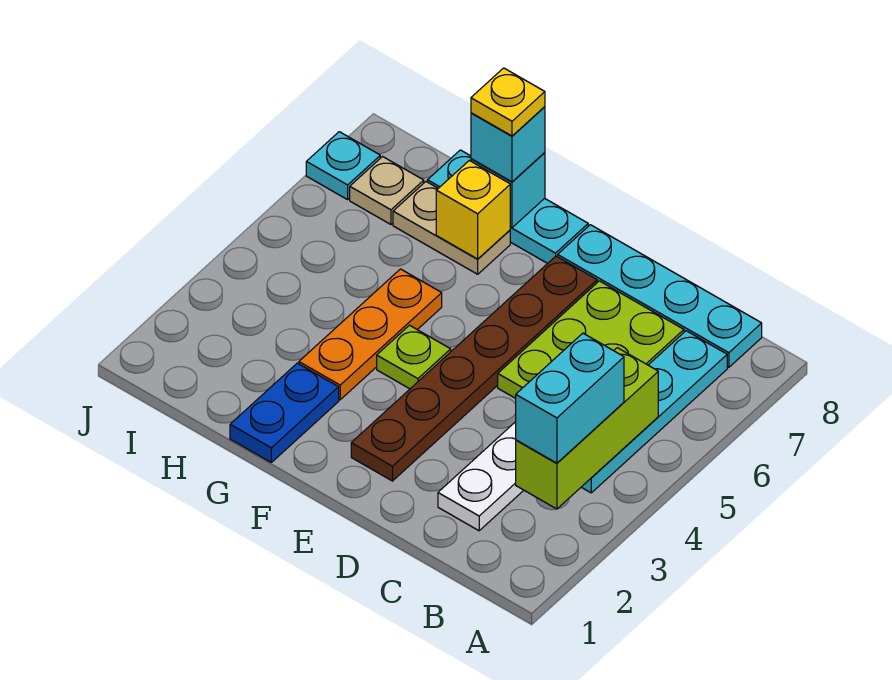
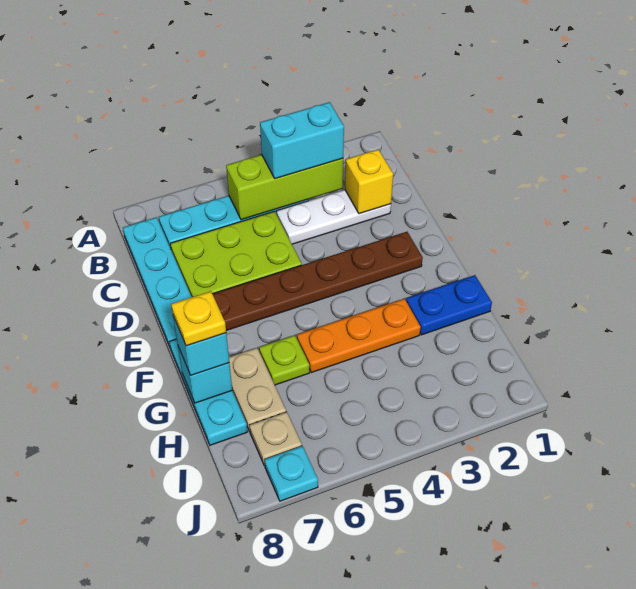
lime plate F4 level 1 -> lime plate G6 level 1
yellow brick G7 level 2 -> yellow brick C2 level 2

